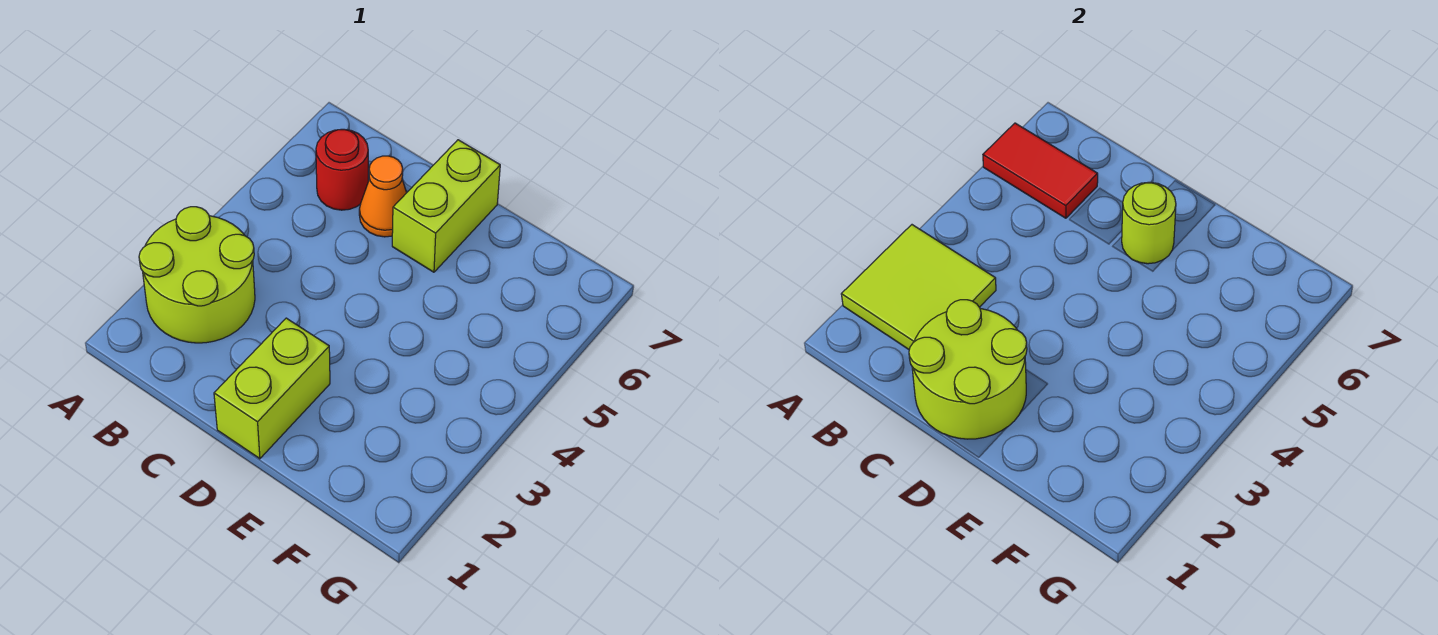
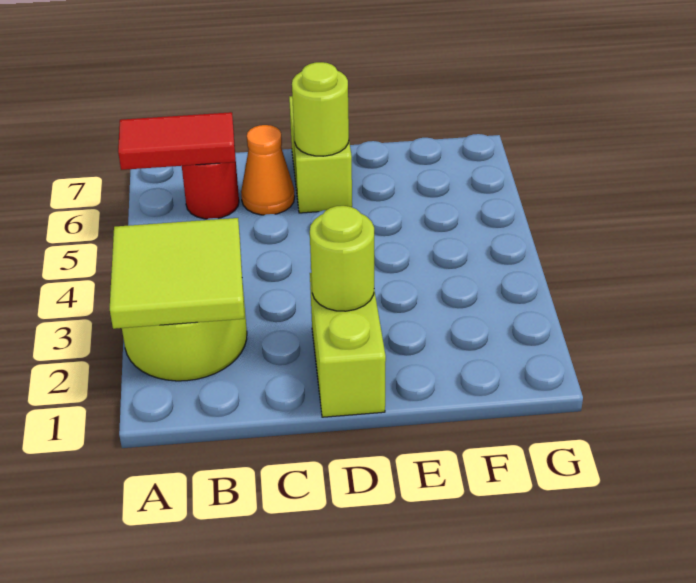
lime round brick C1:D2 level 2 -> lime round brick D2 level 2

